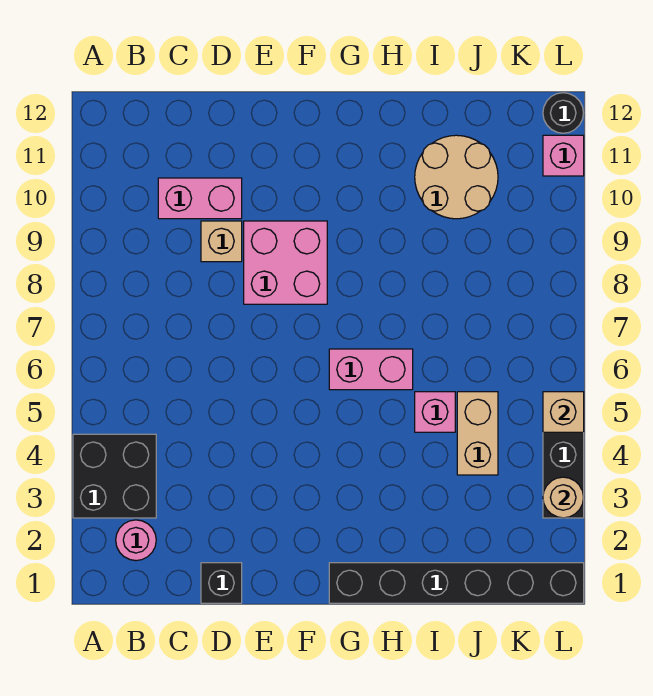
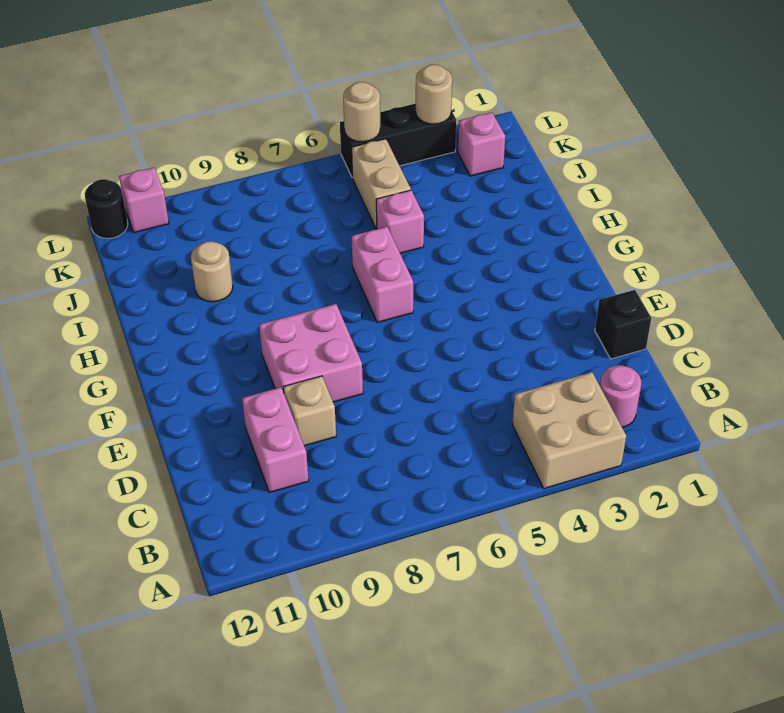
black brick A3:B4 level 1 -> tan brick A3:B4 level 1
black brick G1:L1 level 1 -> none
tan round brick I10:J11 level 1 -> tan round brick I10 level 1
tan brick J4:J5 level 1 -> tan brick J5:K5 level 1
none -> pink brick K2 level 1
tan brick L5 level 2 -> tan round brick L5 level 2

